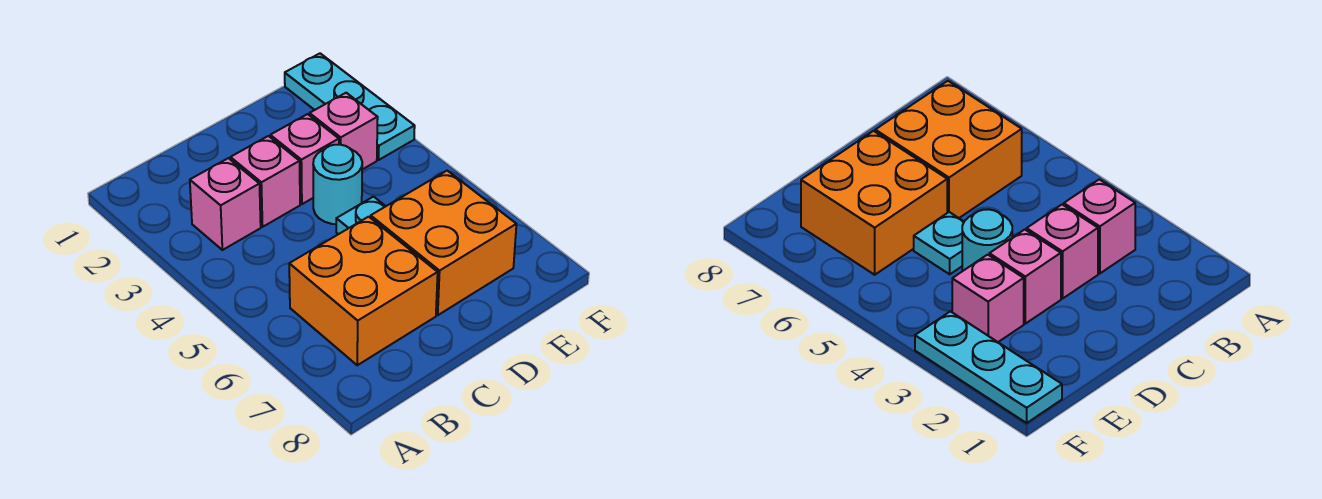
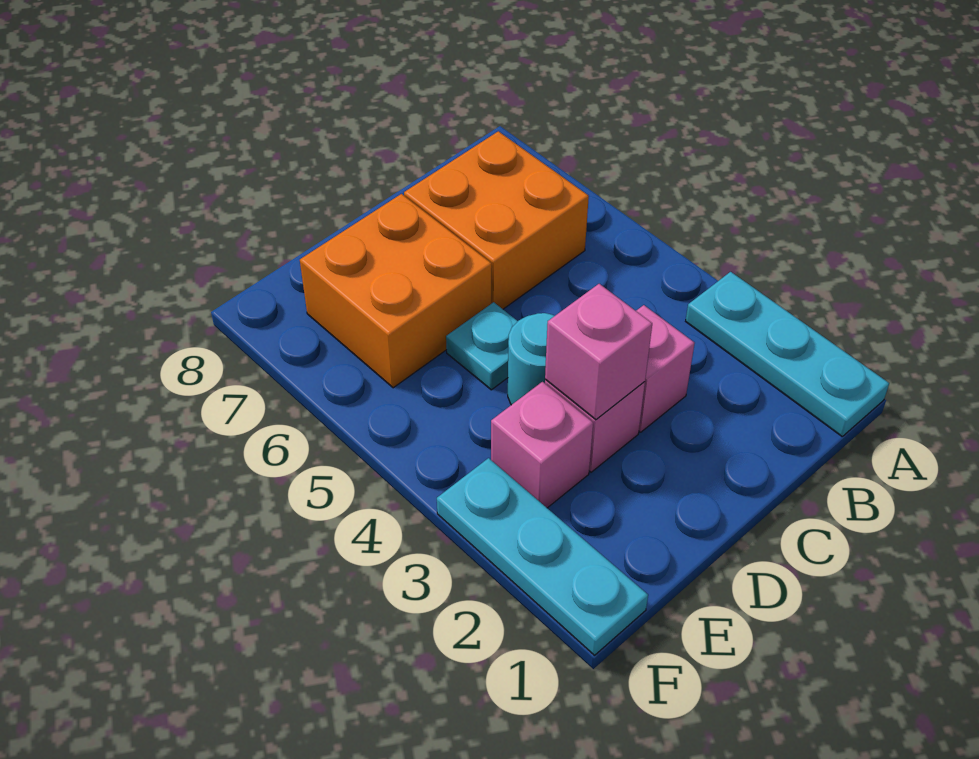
none -> cyan plate A1:A3 level 1
pink brick B3 level 1 -> pink brick D3 level 2

